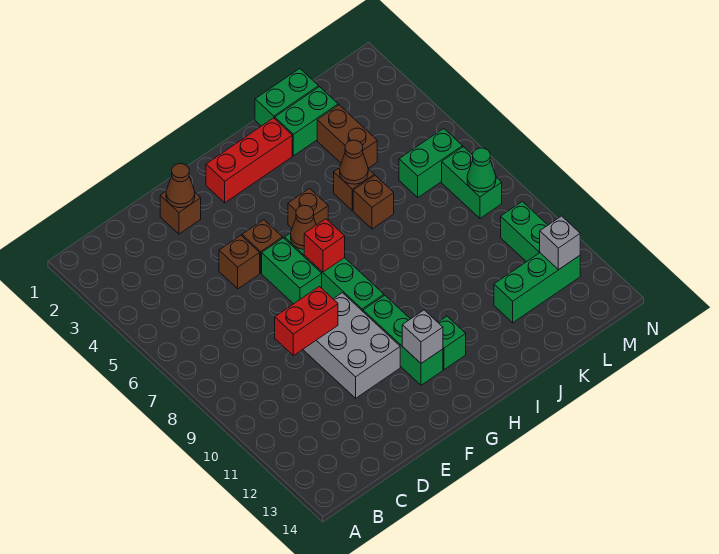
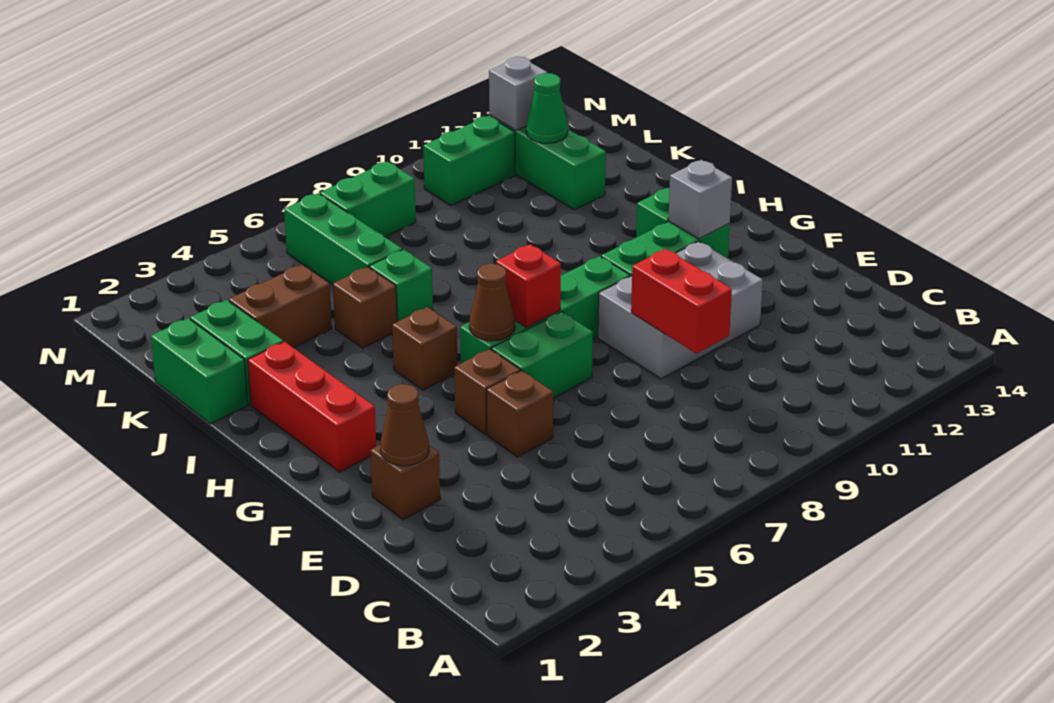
brown cone J5 level 2 -> none
brown brick J6 level 1 -> green brick J6 level 1
green brick L6:M6 level 1 -> green brick K6:M6 level 1
green cone M8 level 2 -> green cone L12 level 2

